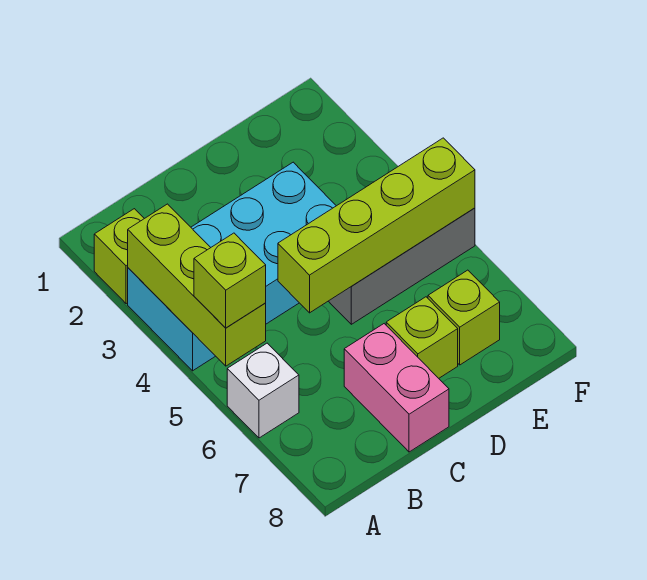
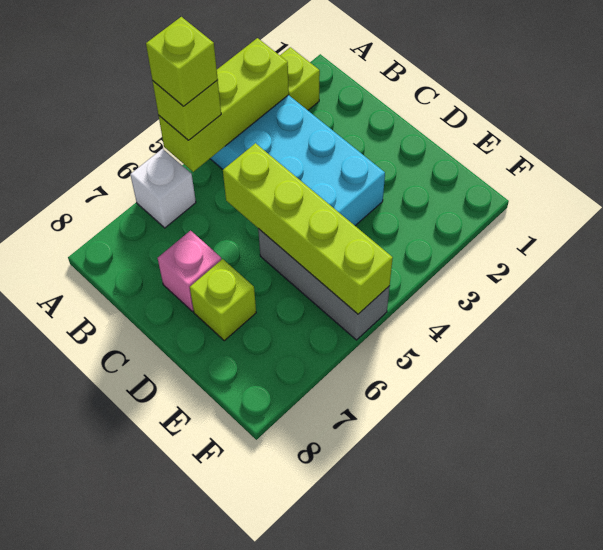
pink brick C7:C8 level 1 -> pink brick C7 level 1
lime brick E7 level 1 -> lime brick A5 level 4

